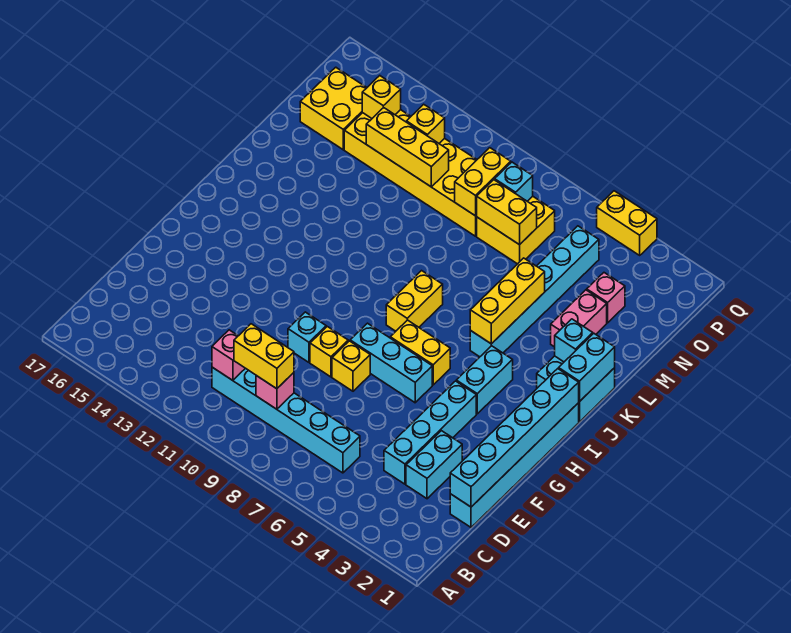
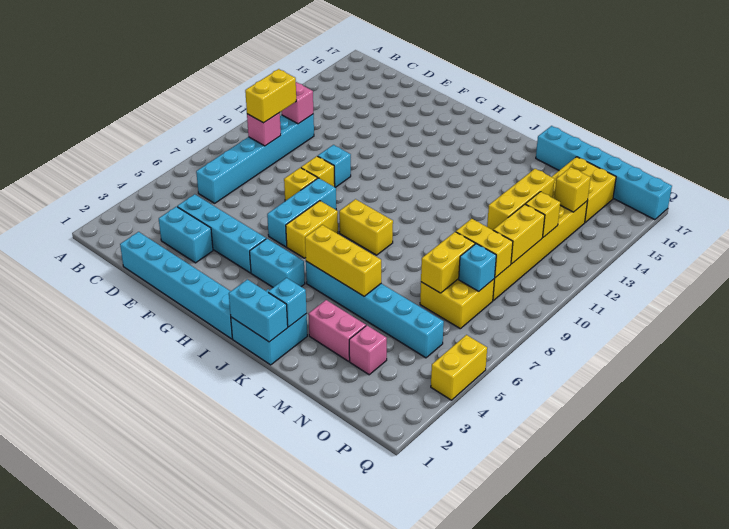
cyan brick D1:I1 level 2 -> cyan brick L17:Q17 level 1
none -> yellow brick O10:O11 level 2

